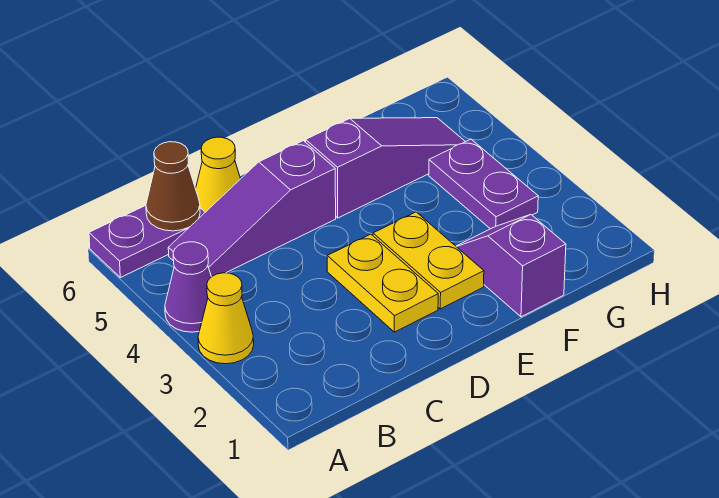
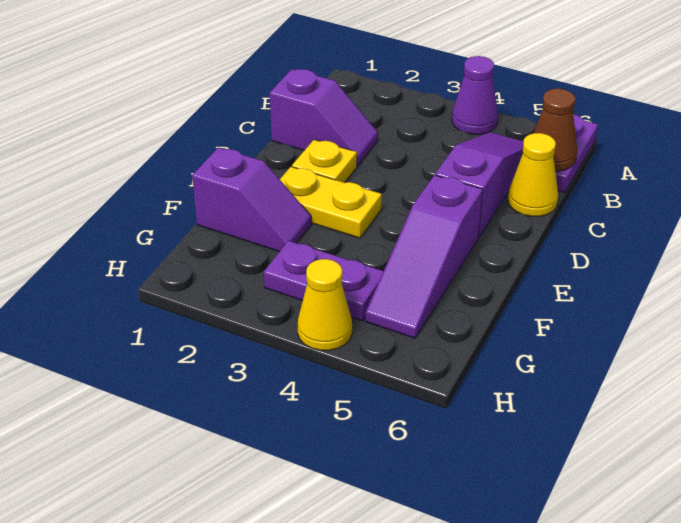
yellow cone A3 level 1 -> yellow cone H4 level 1
none -> purple slope C1:C2 level 1 top 1
yellow plate D2:D3 level 1 -> yellow plate D2 level 1

